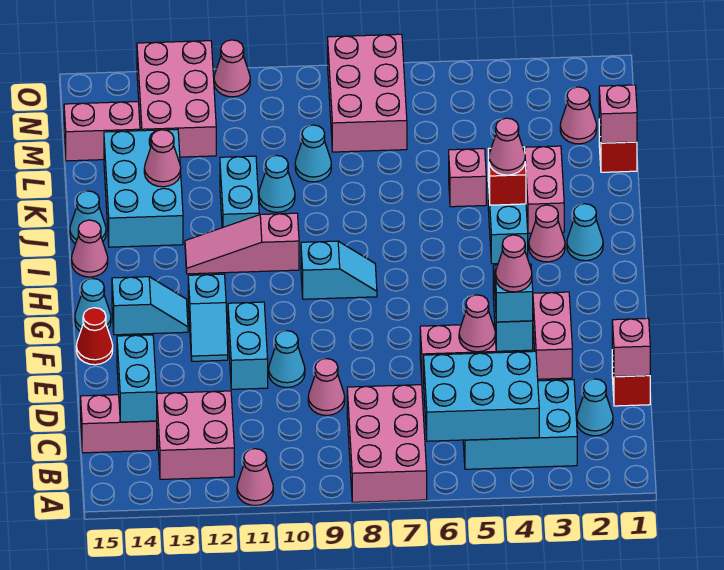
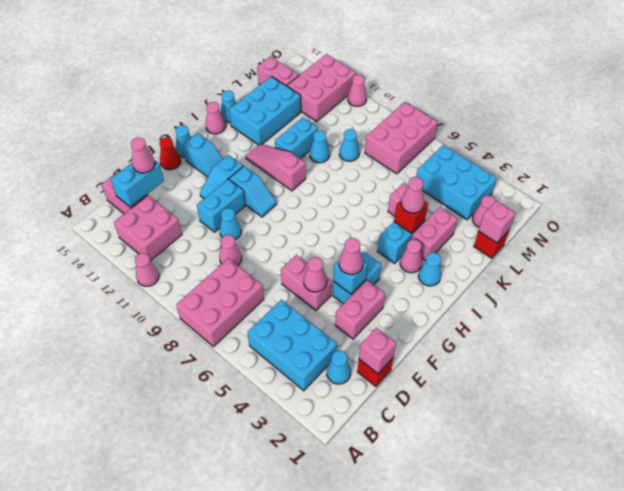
cyan brick B4:C6 level 2 -> cyan brick M3:N5 level 1
cyan slope H8:H9 level 1 top 9 -> cyan slope G10:G11 level 1 top 11
pink cone K13 level 2 -> pink cone D14 level 3

